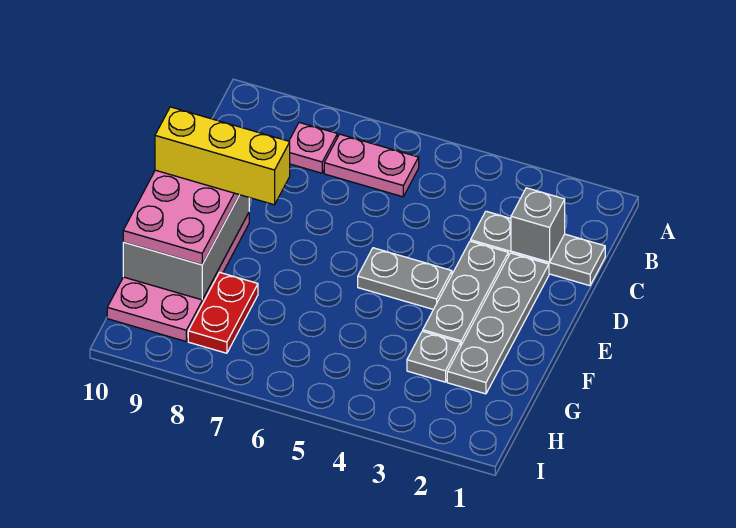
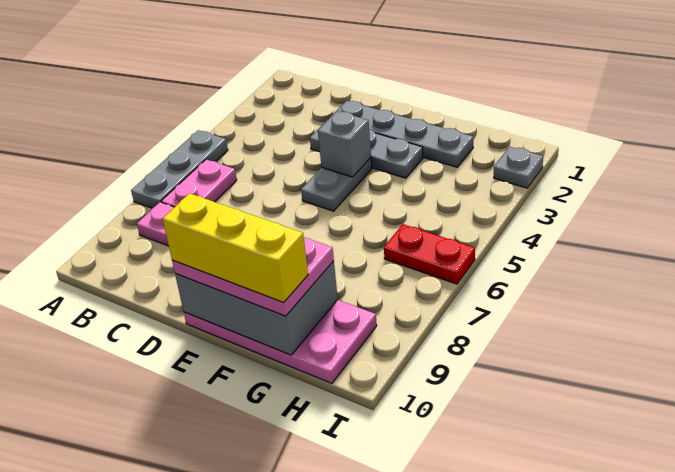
grey plate C1:C3 level 1 -> grey plate A5:A7 level 1
grey brick C2 level 2 -> grey brick E4 level 2
yellow brick E8:E10 level 4 -> yellow brick E10:G10 level 4
grey plate G3 level 1 -> grey plate I2 level 1
red plate G8:H8 level 1 -> red plate H6:I6 level 1

